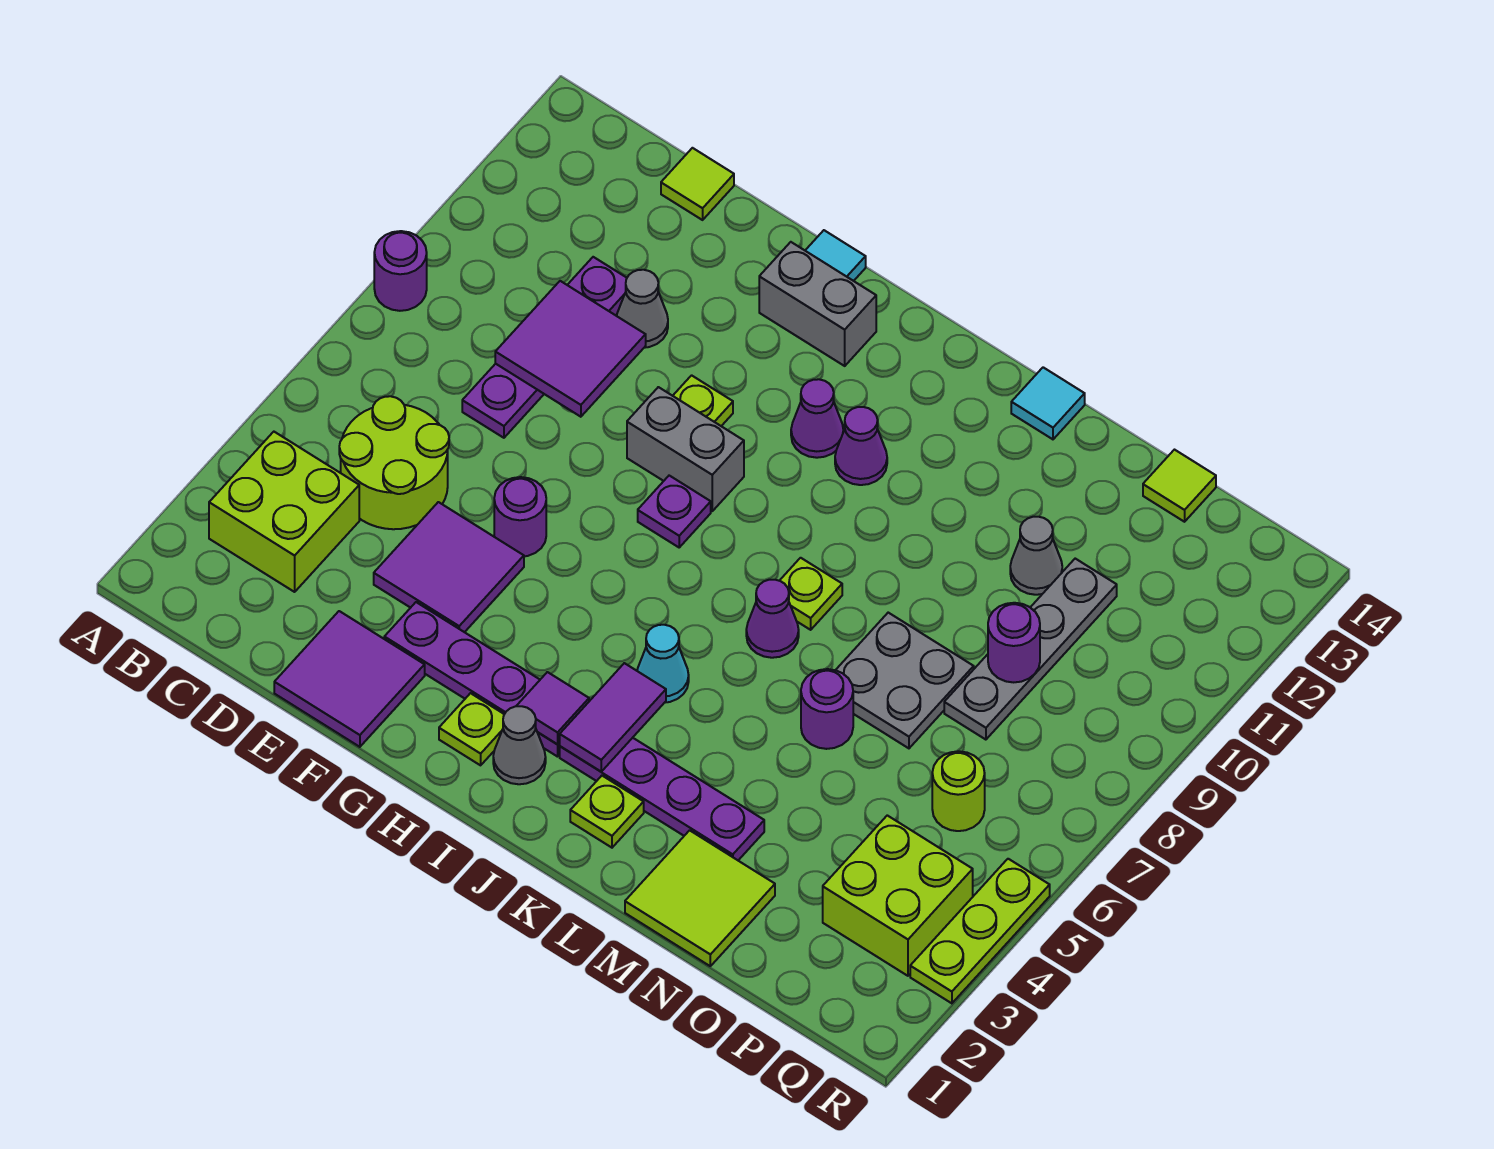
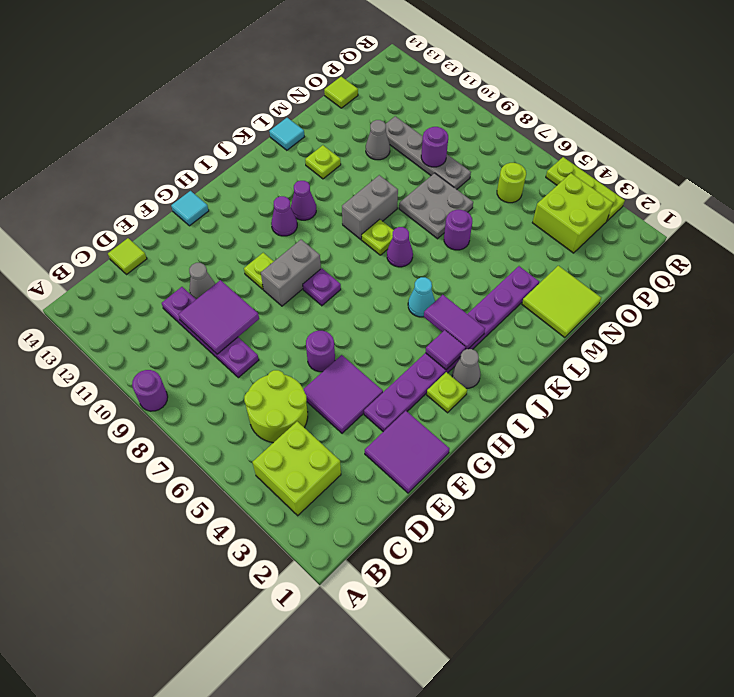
grey brick G13:H13 level 1 -> grey brick K9:L9 level 1
lime plate K2 level 1 -> lime plate L12 level 1

